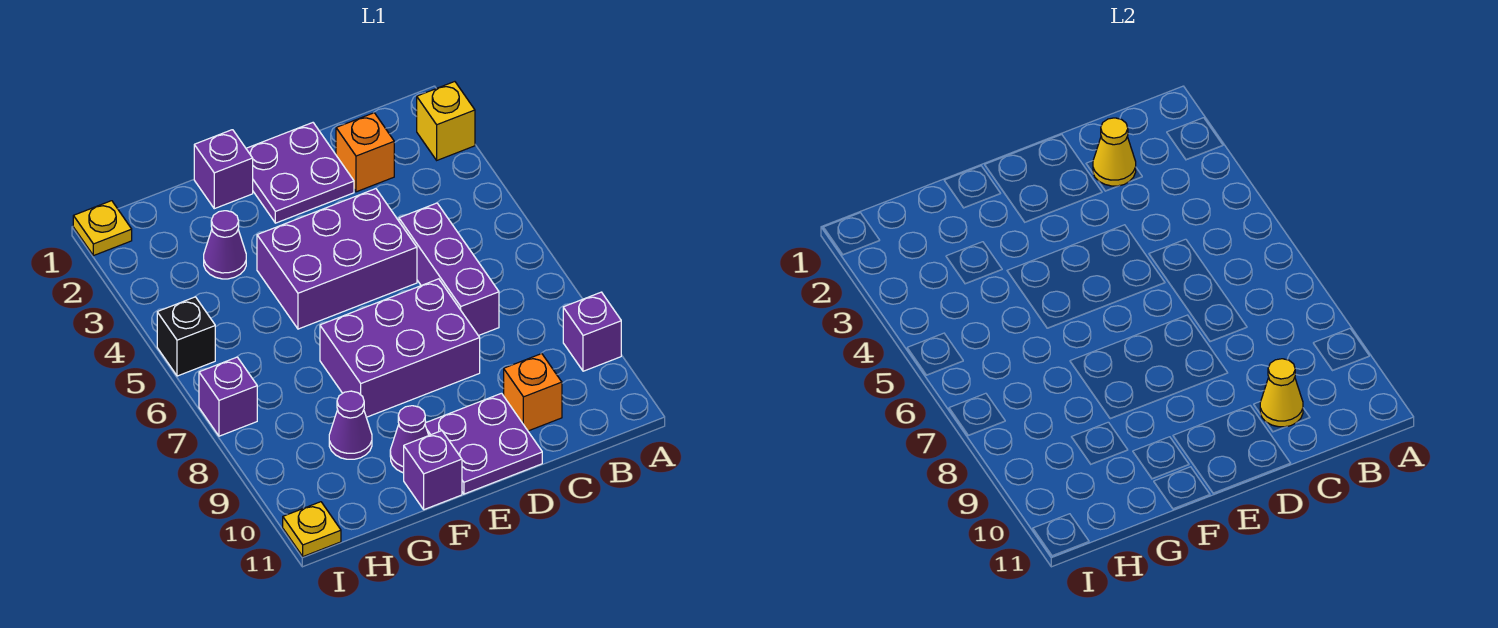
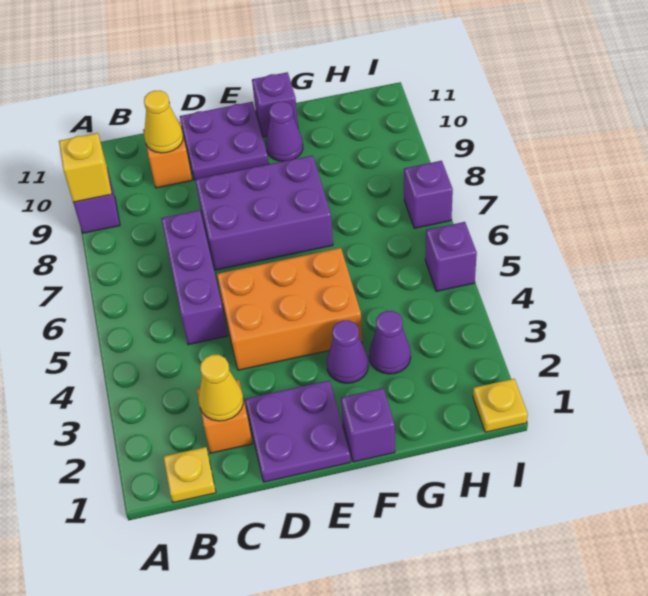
yellow brick A2 level 1 -> yellow brick A9 level 2
purple brick D4:F5 level 1 -> orange brick D4:F5 level 1
purple cone G9 level 1 -> purple cone F3 level 1
black brick I5 level 1 -> purple brick I5 level 1
yellow plate I11 level 1 -> yellow plate B1 level 1

